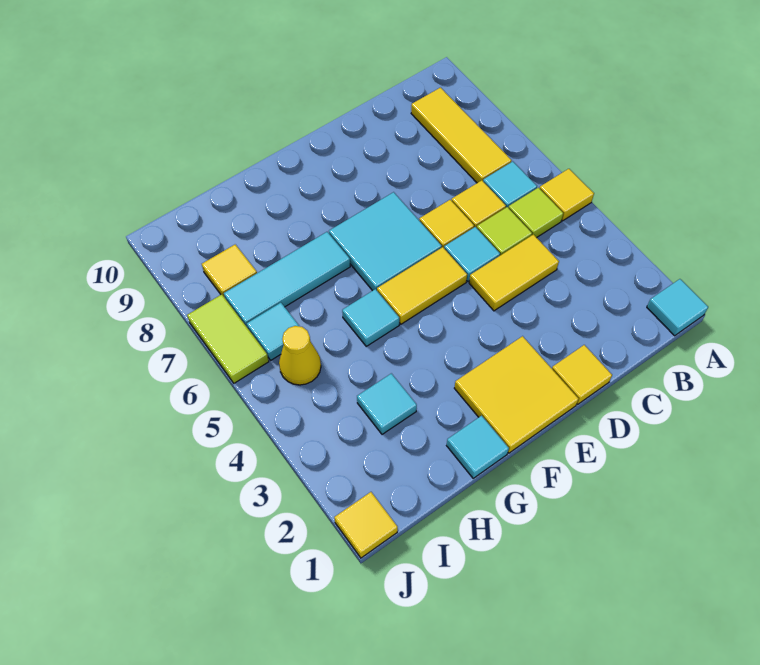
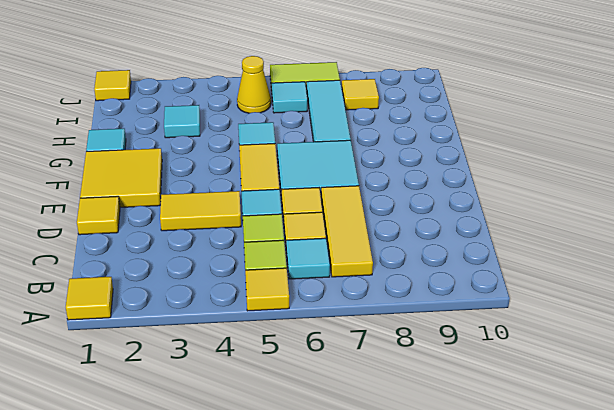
cyan tile A1 level 1 -> yellow tile A1 level 1
yellow tile B7:B9 level 1 -> yellow tile B7:D7 level 1
yellow tile C4:D4 level 1 -> yellow tile D3:D4 level 1

